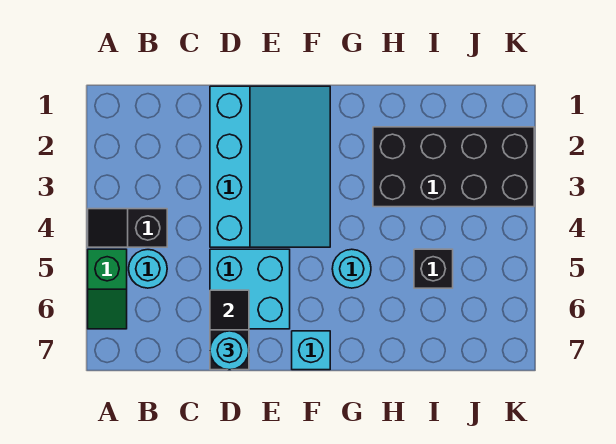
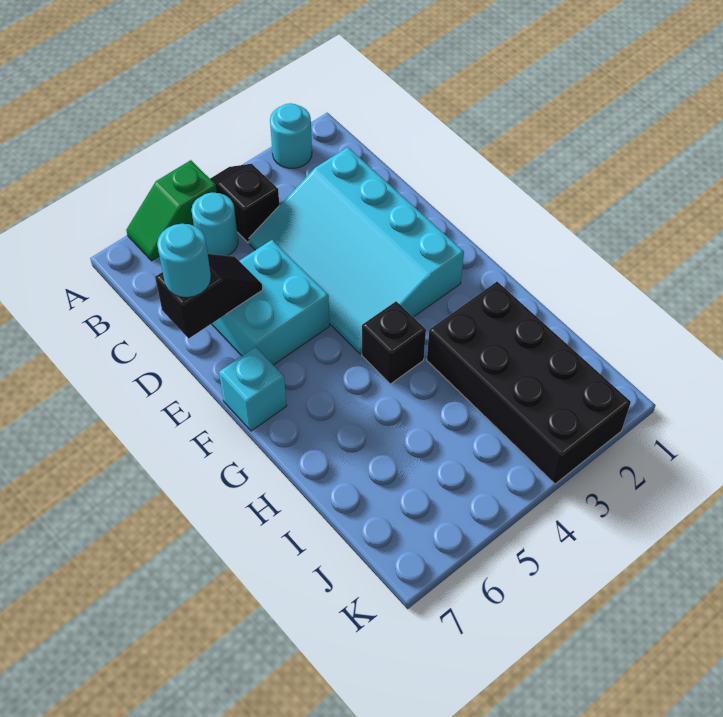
cyan slope D1:F4 level 1 top D -> cyan slope C2:F4 level 1 top 2
cyan round brick G5 level 1 -> cyan round brick A2 level 1
black brick I5 level 1 -> black brick G4 level 1

